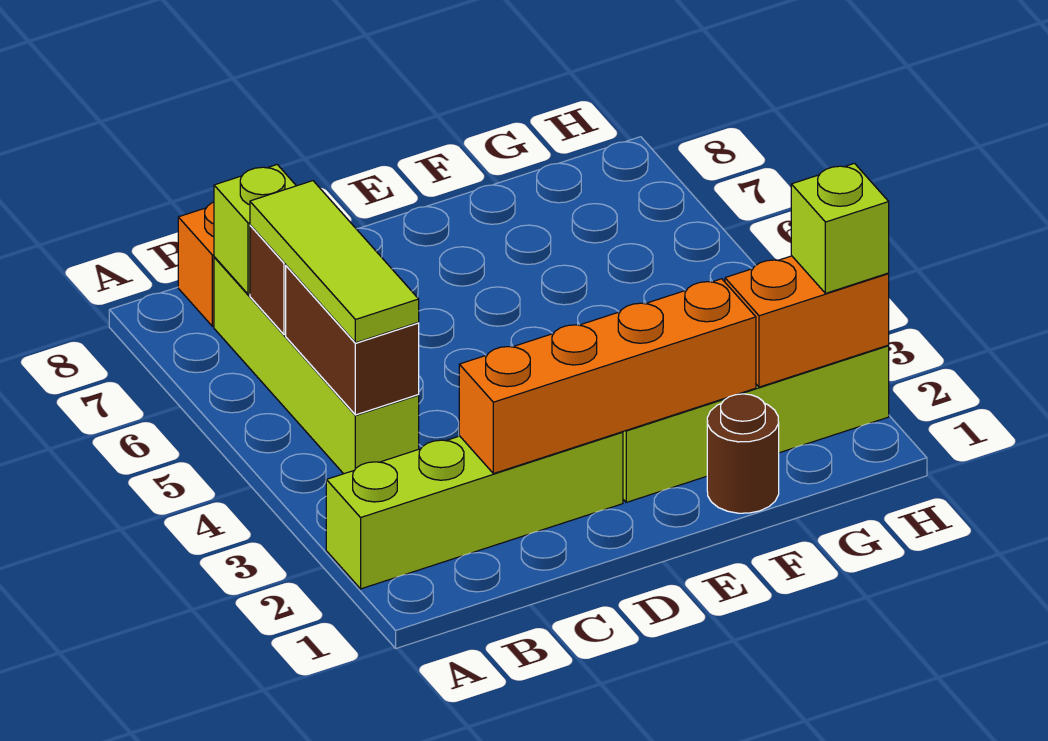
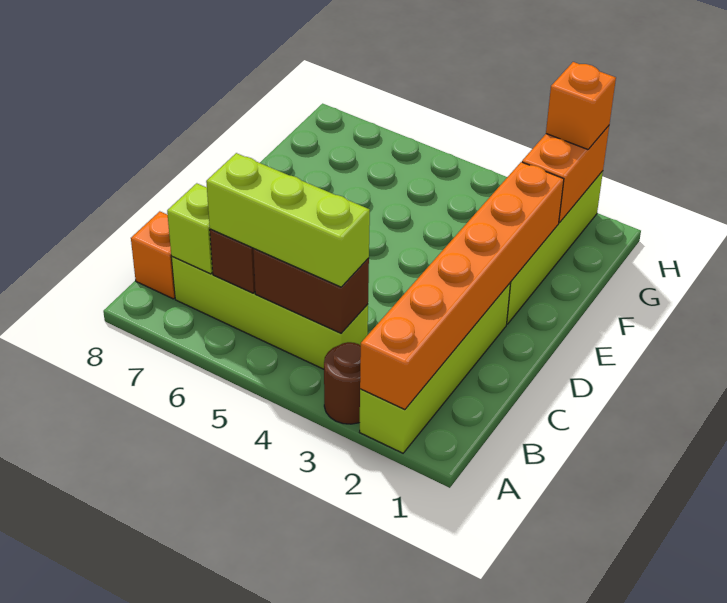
lime tile B4:B6 level 3 -> lime brick B4:B6 level 3
orange brick C2:F2 level 2 -> orange brick A2:F2 level 2
brown round brick F1 level 1 -> brown round brick A3 level 1
lime brick H2 level 3 -> orange brick H2 level 3

